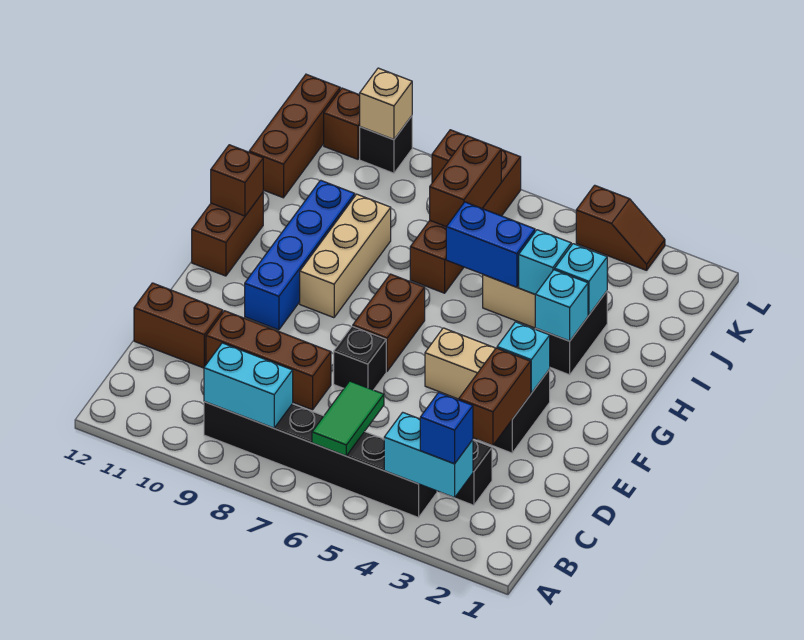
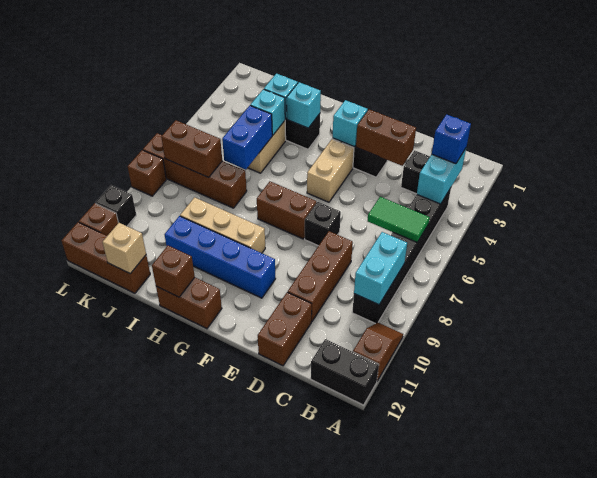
none -> black brick A12:B12 level 1
brown slope L3:L4 level 1 top 4 -> brown slope A10:A11 level 1 top 11
tan brick L10 level 2 -> tan brick J12 level 2

